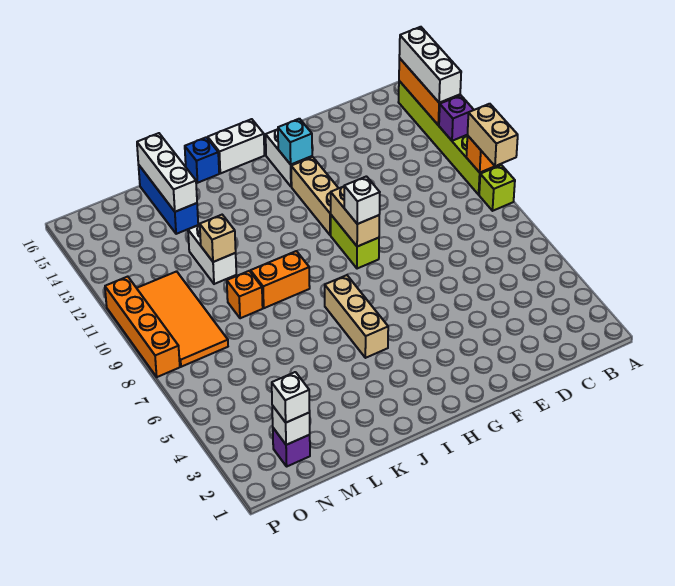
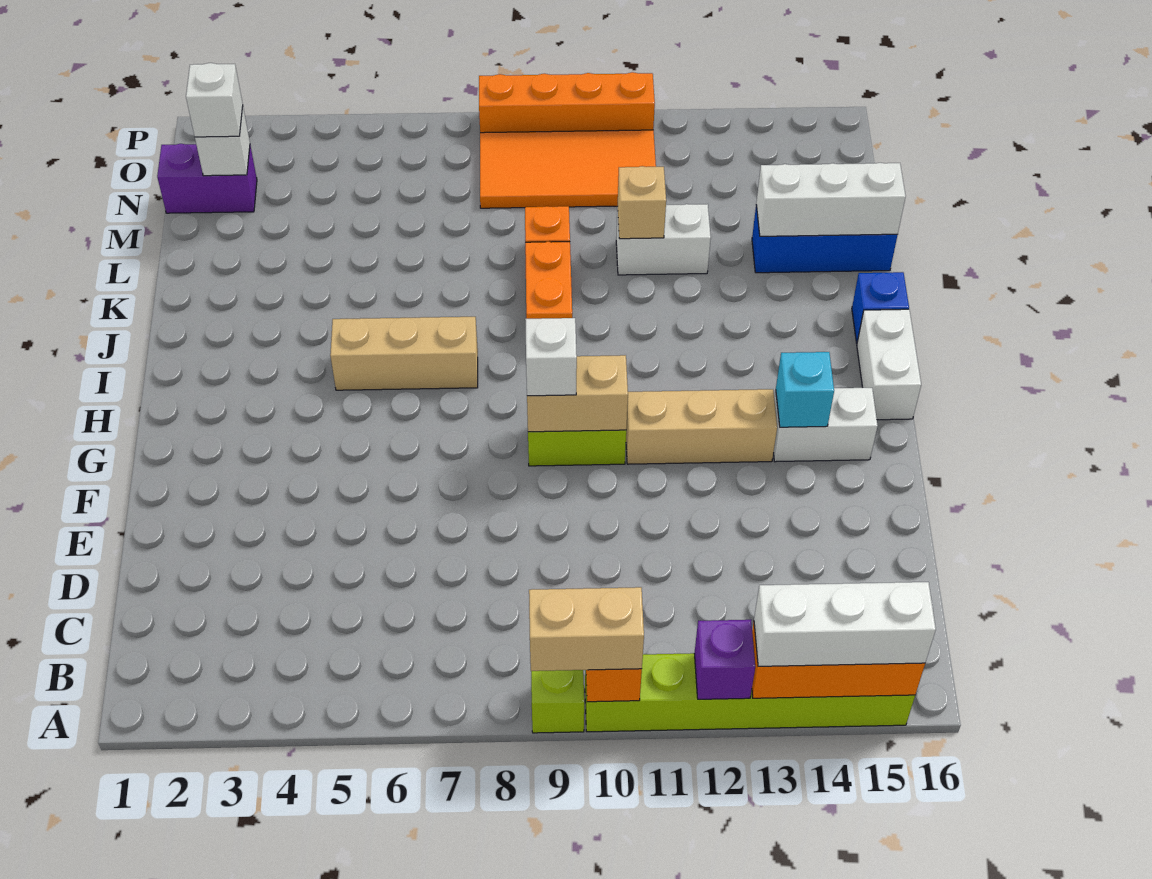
purple brick N2 level 1 -> purple brick N1:N2 level 1

